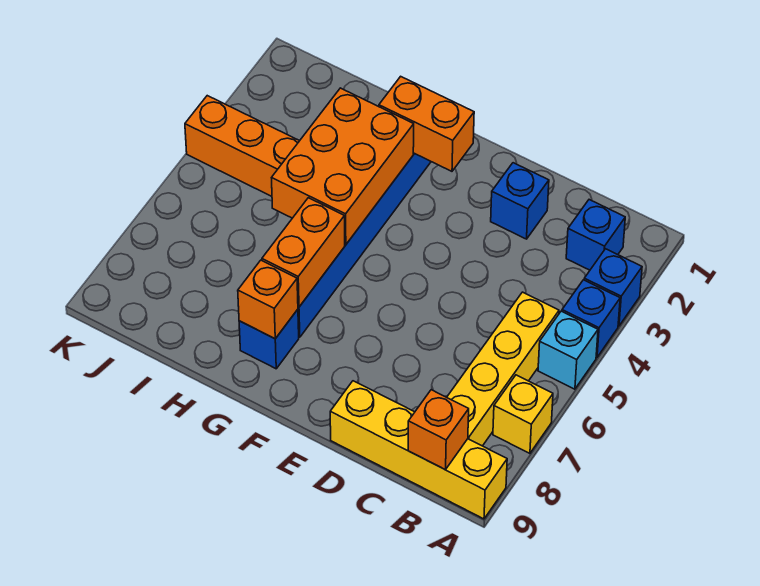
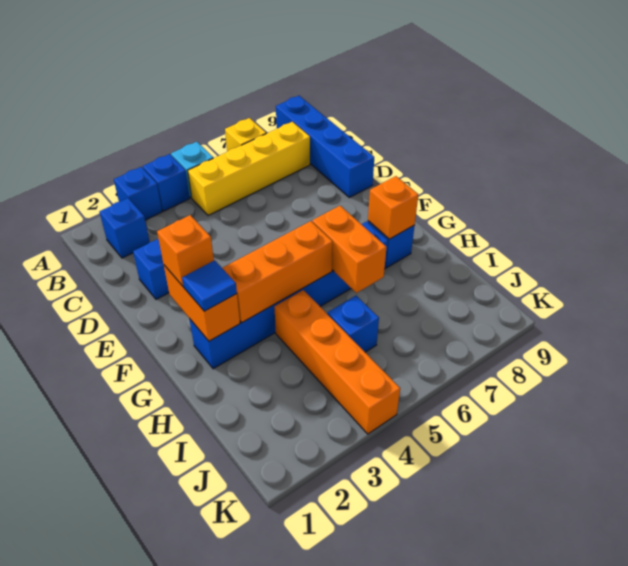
yellow brick A9:D9 level 1 -> blue brick A9:D9 level 1
orange brick B9 level 2 -> orange brick F2 level 3
none -> blue tile G2 level 3
orange brick G3:H5 level 2 -> orange brick G3:G5 level 2
orange brick G6:G7 level 2 -> orange brick G6:H6 level 2
none -> blue brick I5 level 1

